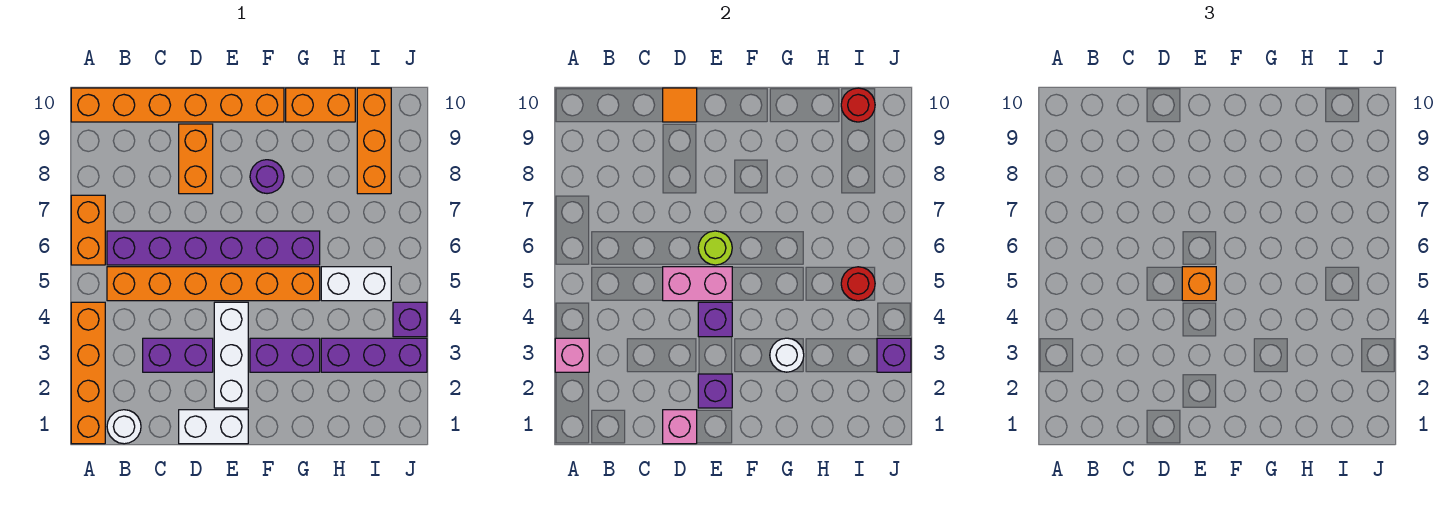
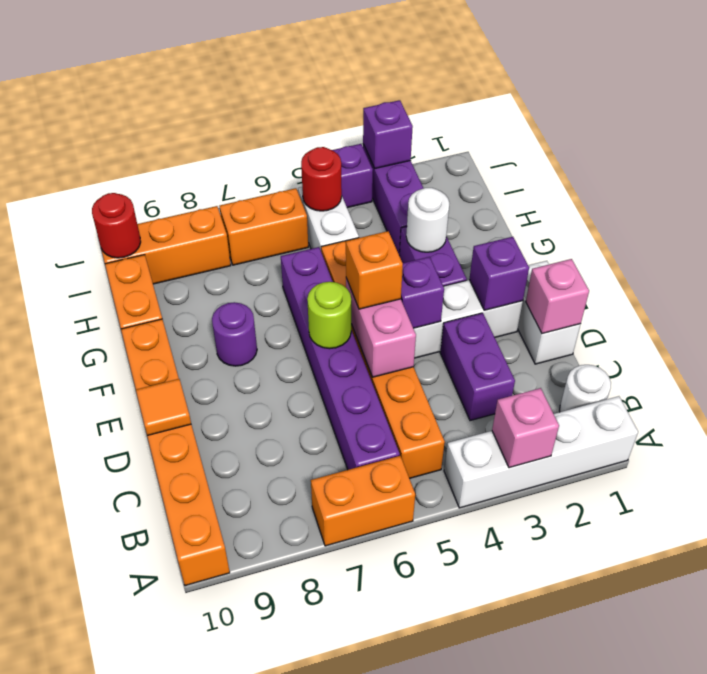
orange brick A1:A4 level 1 -> white brick A1:A4 level 1
orange brick D8:D9 level 1 -> orange brick I6:I7 level 1

